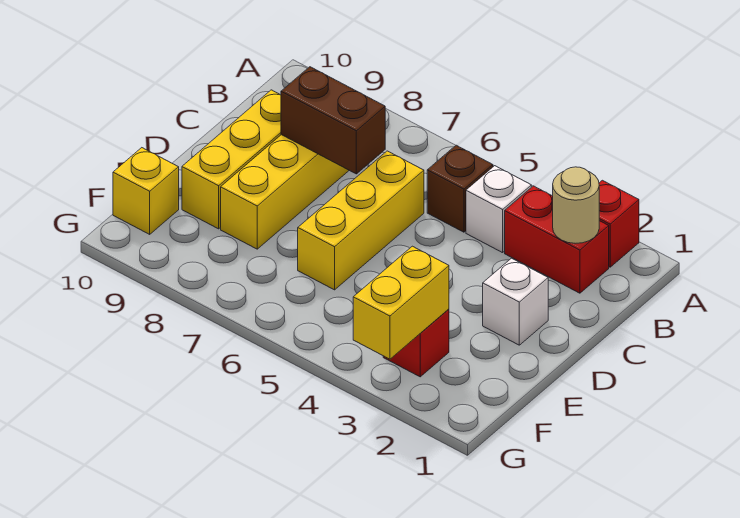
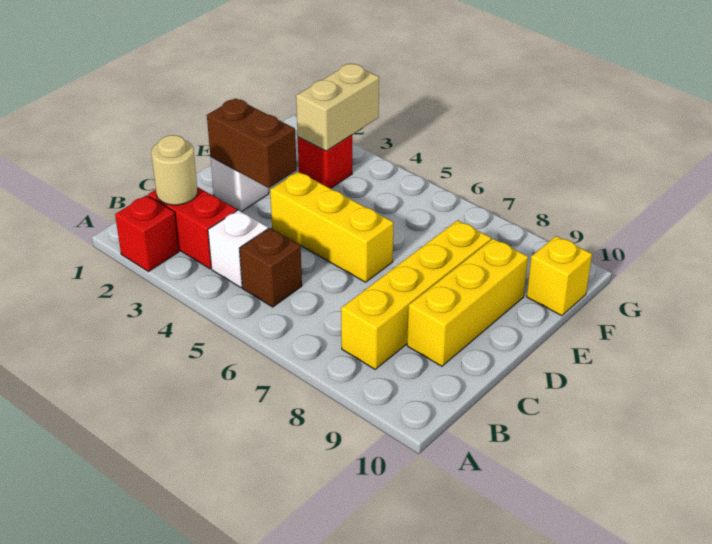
yellow brick C6:E6 level 1 -> yellow brick D4:D6 level 1
brown brick C7:C8 level 2 -> brown brick D2:D3 level 2
yellow brick F3:G3 level 2 -> tan brick F3:G3 level 2

